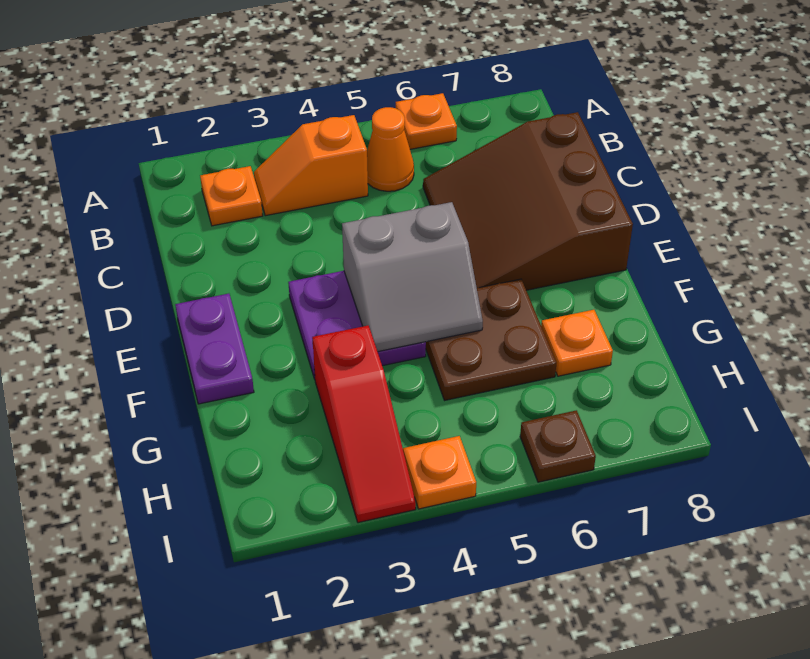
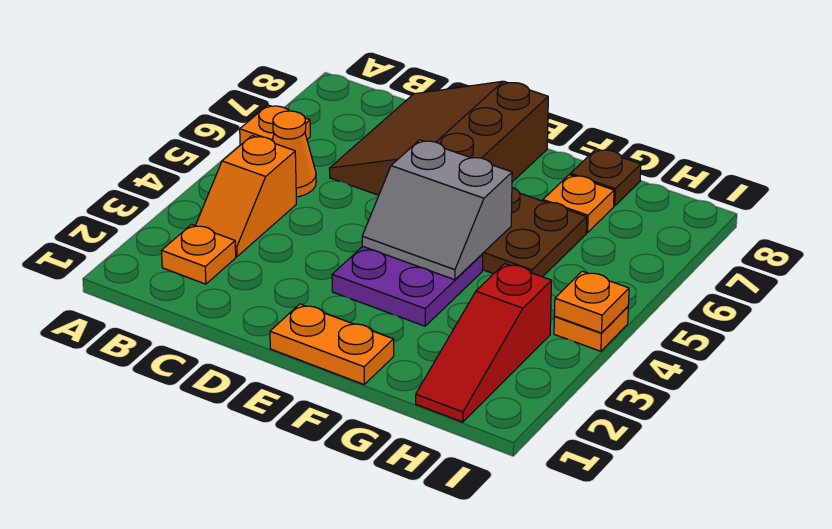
brown slope C6:E8 level 1 top 8 -> brown slope C6:E8 level 1 top E
purple plate E1:F1 level 1 -> orange plate E1:F1 level 1
grey slope E4:F5 level 2 top E -> grey slope E4:F5 level 2 top 5
red slope G3:I3 level 1 top G -> red slope H1:H3 level 1 top 3
none -> orange plate I4 level 2
brown plate I6 level 1 -> brown plate G8 level 1

